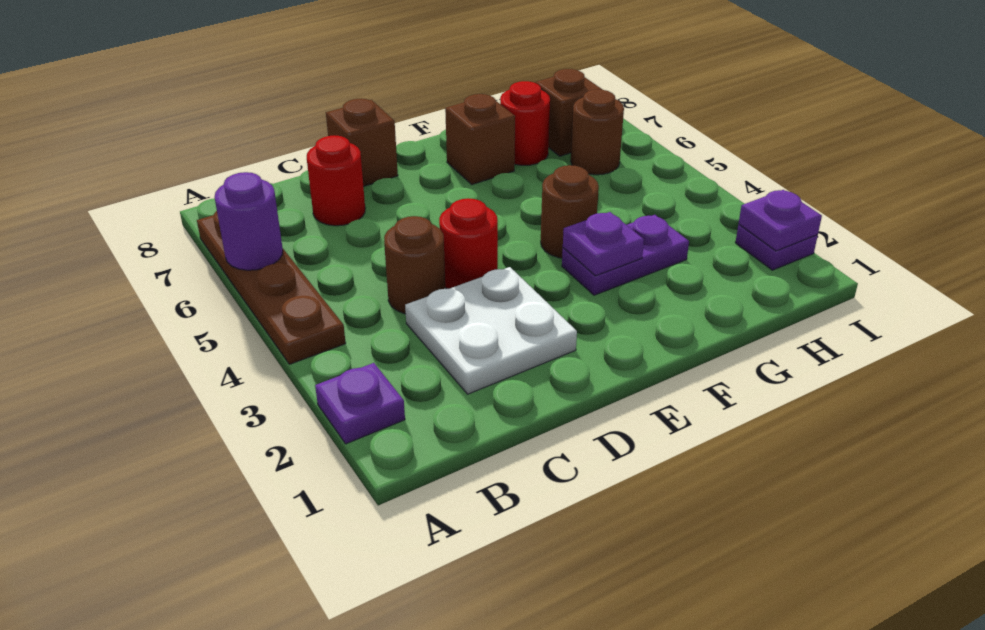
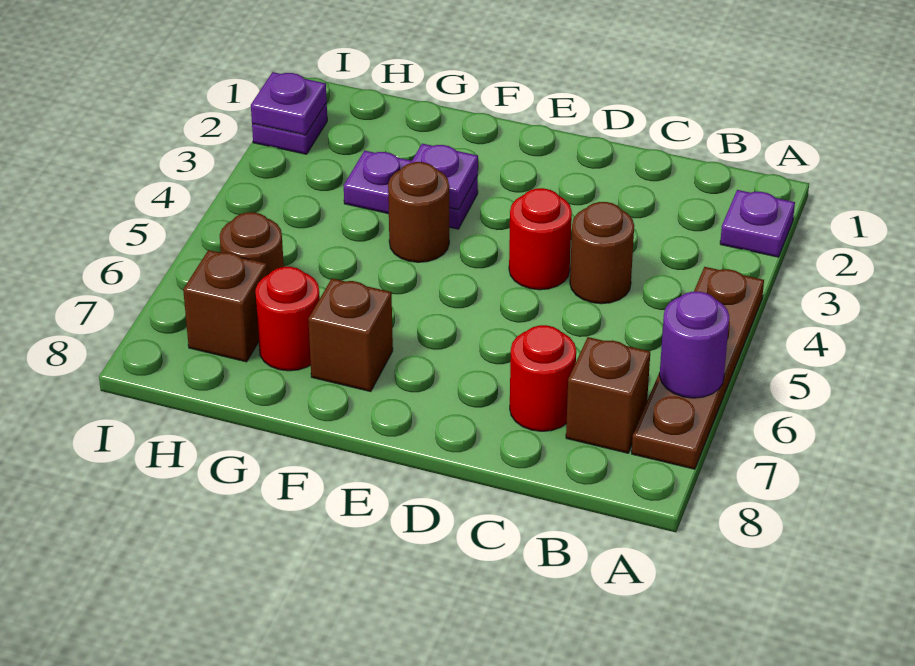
white plate C2:D3 level 1 -> none
brown brick D8 level 1 -> brown brick B7 level 1

